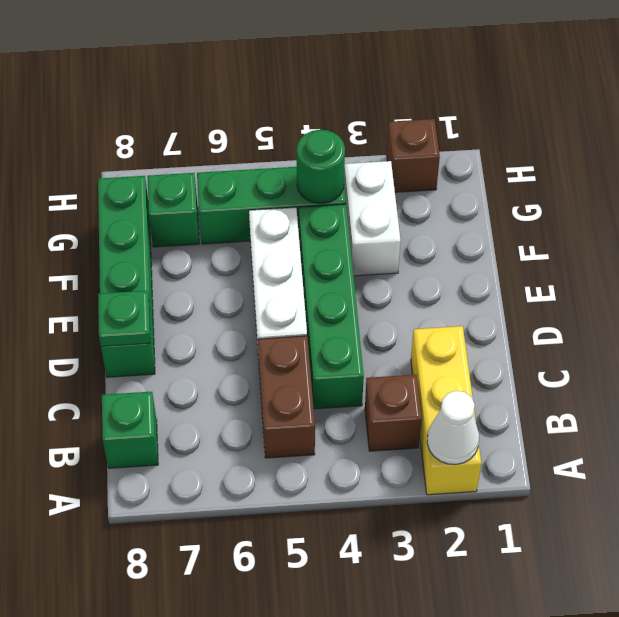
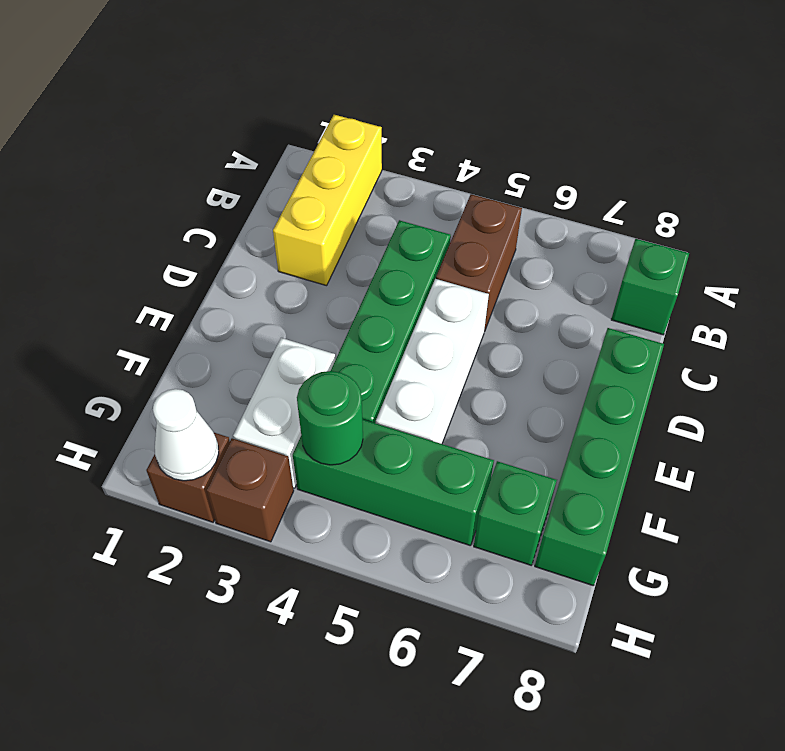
white cone A2 level 2 -> white cone H2 level 2
brown brick B3 level 1 -> brown brick H3 level 1
green plate D8 level 2 -> none

